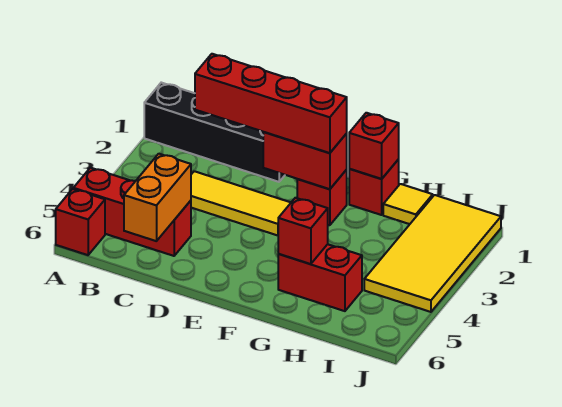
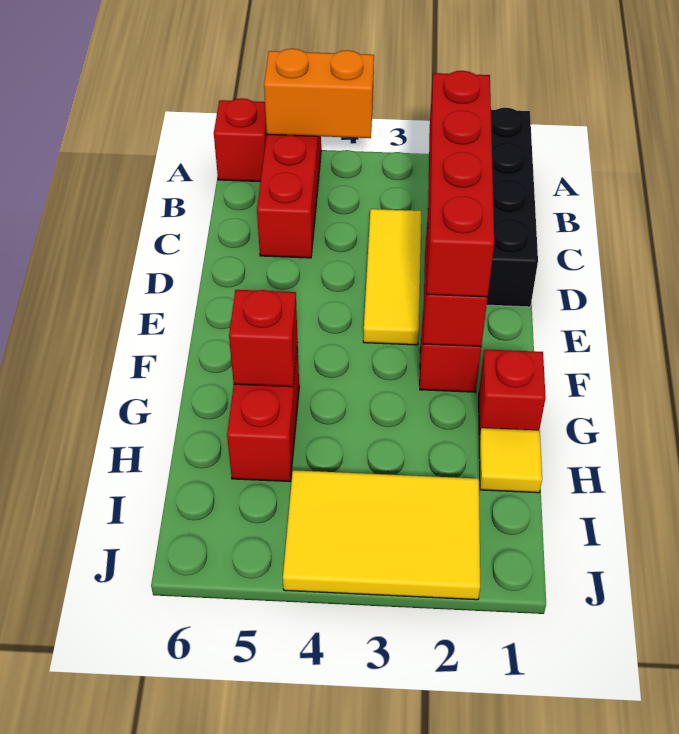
orange brick C5:C6 level 2 -> orange brick A4:A5 level 2
red brick G1 level 2 -> none
yellow tile I1:J4 level 1 -> yellow tile I2:J4 level 1

